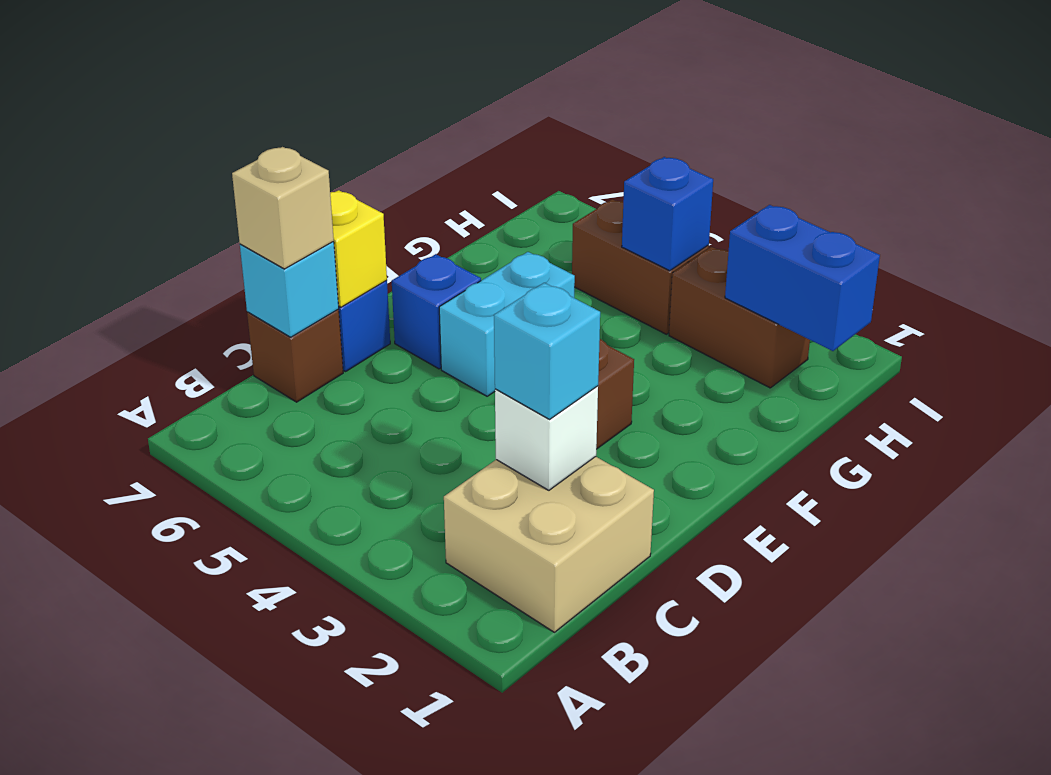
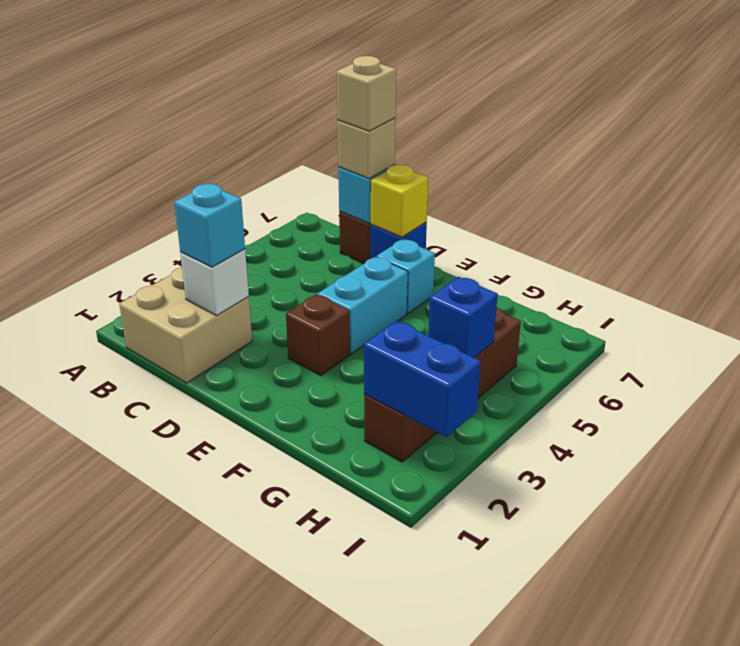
none -> tan brick C7 level 4
cyan brick E5:F5 level 1 -> cyan brick E4:E5 level 1
blue brick E6 level 1 -> cyan brick E6 level 1
blue brick H1:H2 level 2 -> blue brick H2:I2 level 2

